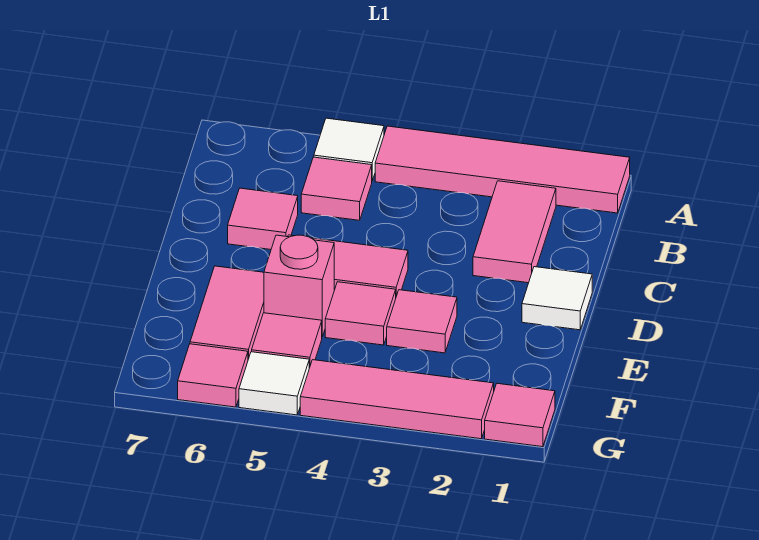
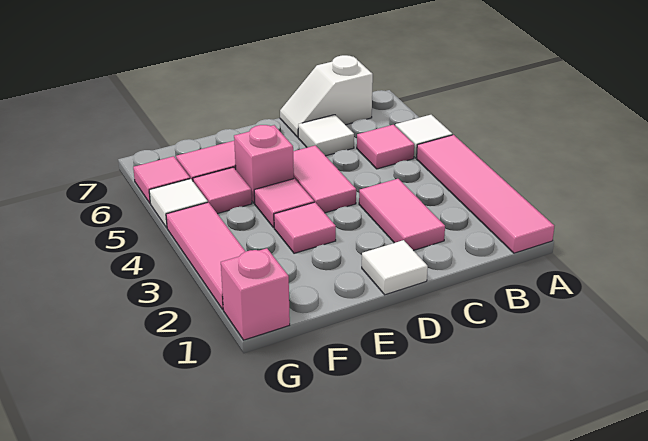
pink tile B2:C2 level 1 -> pink tile C2:C3 level 1
none -> white slope B7:C7 level 1 top B
pink tile C6 level 1 -> white tile C6 level 1
pink tile G1 level 1 -> pink brick G1 level 1

